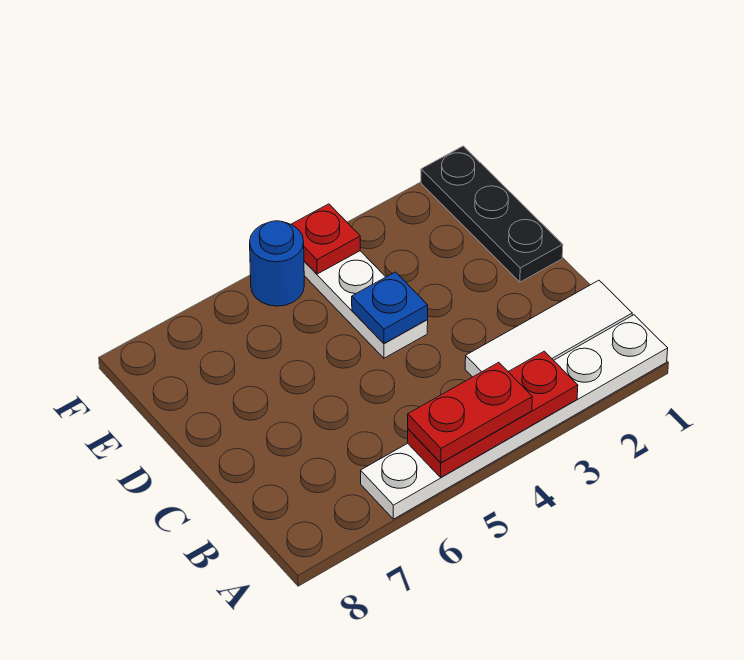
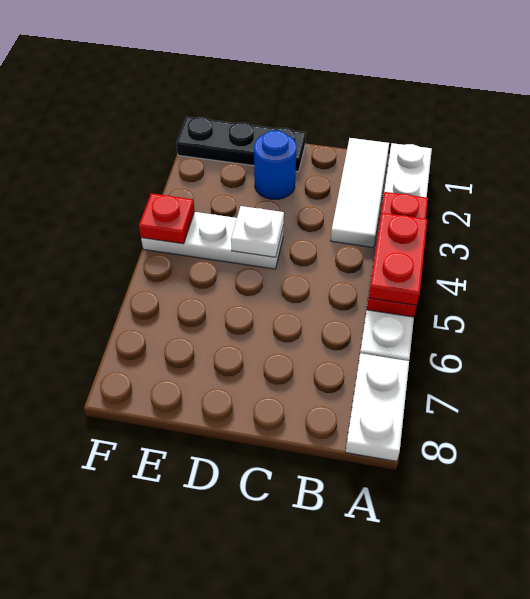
none -> white plate A7:A8 level 1
blue plate D4 level 2 -> white plate D4 level 2
blue round brick F5 level 1 -> blue round brick D2 level 1

